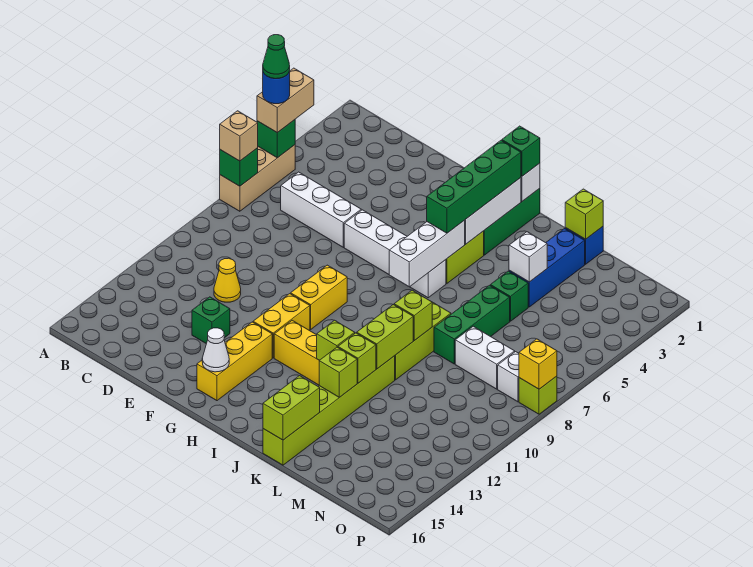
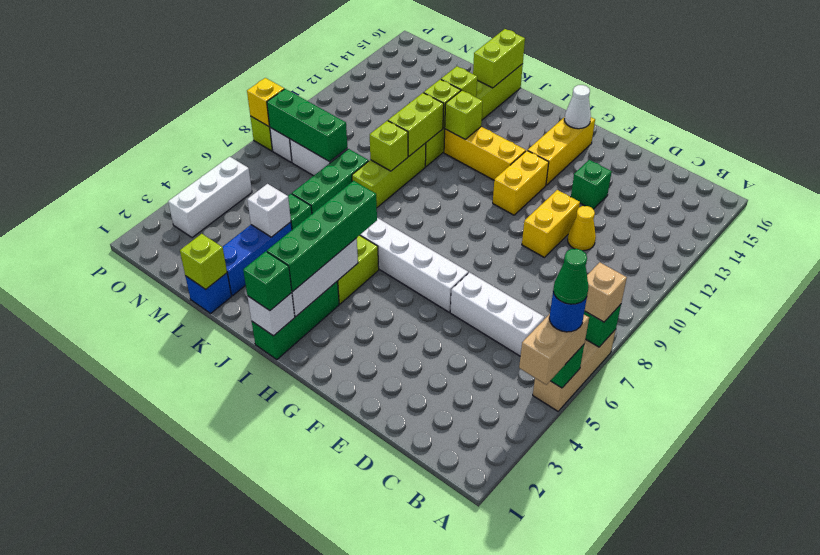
yellow brick G9:G10 level 1 -> yellow brick E10:E11 level 1
white brick I5:I7 level 2 -> white brick O3:O5 level 1
none -> green brick M8:O8 level 2

